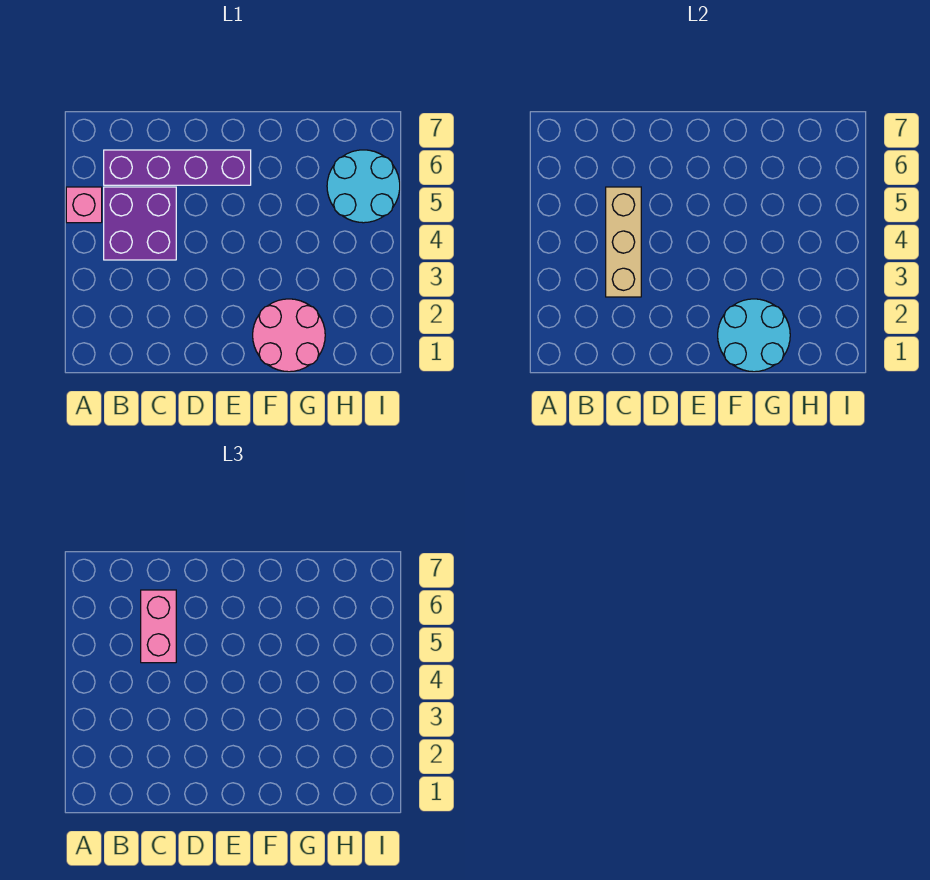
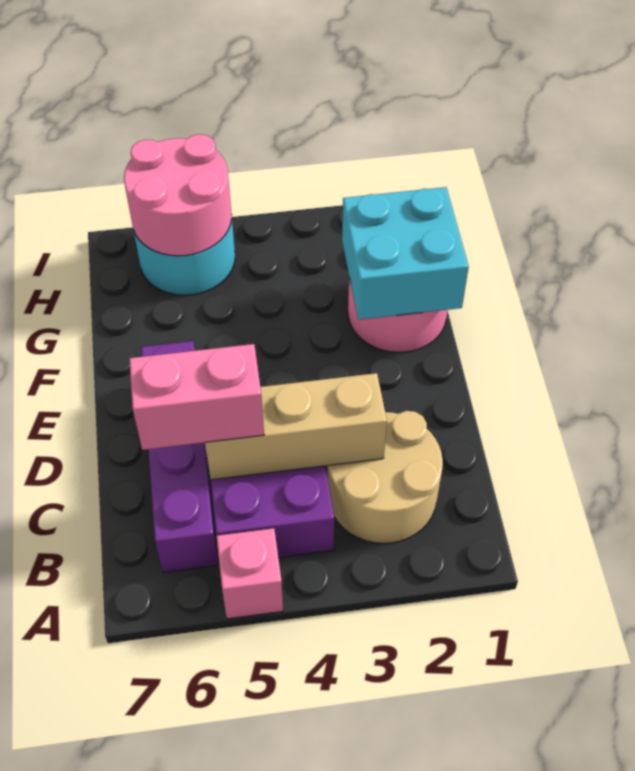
none -> tan round brick B2:C3 level 1
cyan round brick F1:G2 level 2 -> cyan brick F1:G2 level 2
none -> pink round brick H5:I6 level 2

